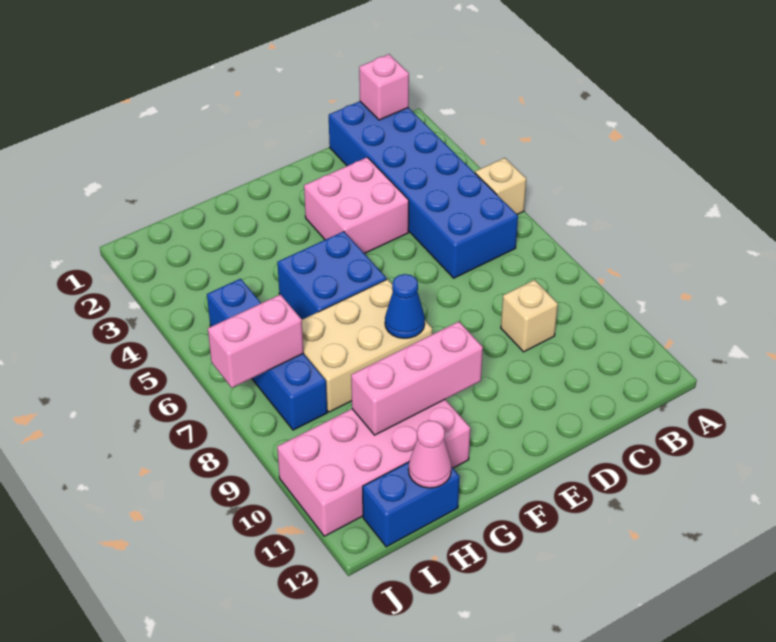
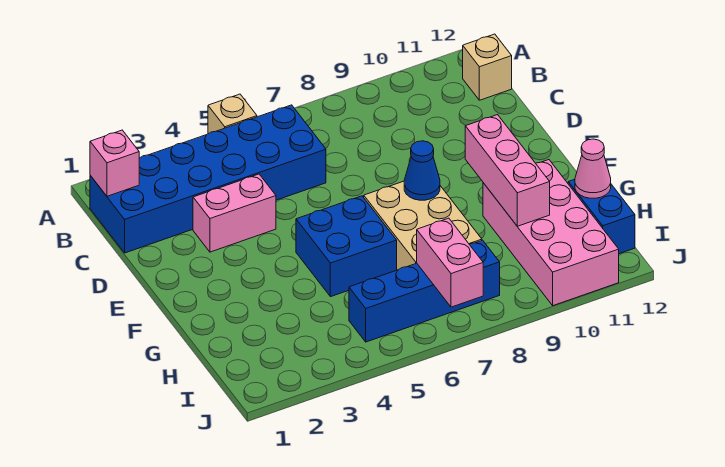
tan brick C9 level 1 -> tan brick B12 level 1
pink brick D3:E4 level 1 -> pink brick D3:D4 level 1

